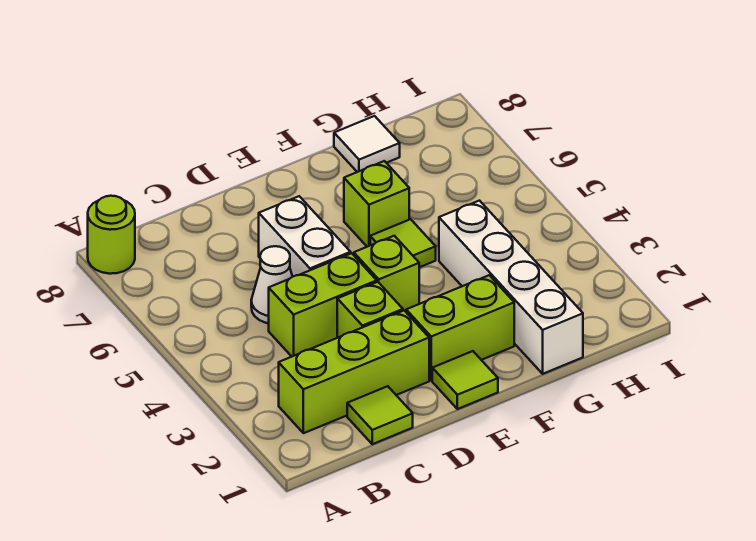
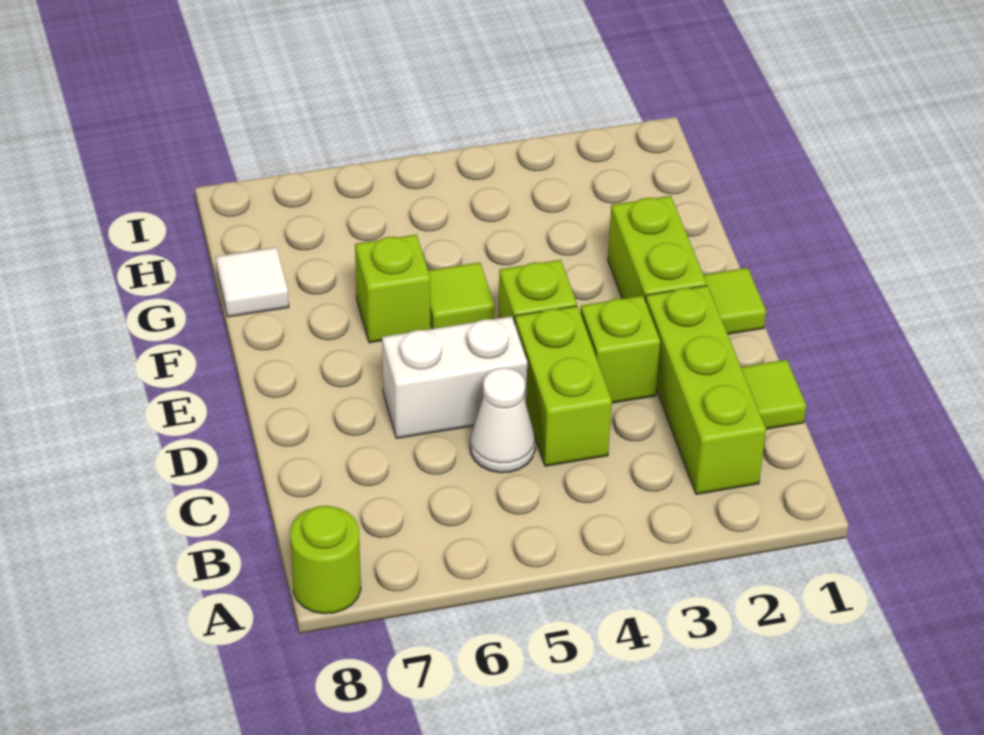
white brick G1:G4 level 1 -> none

